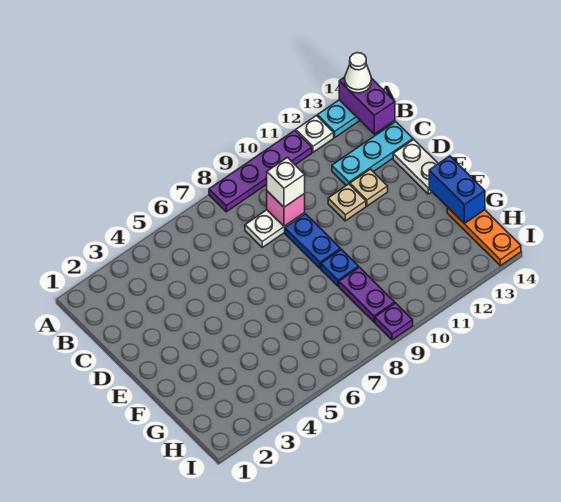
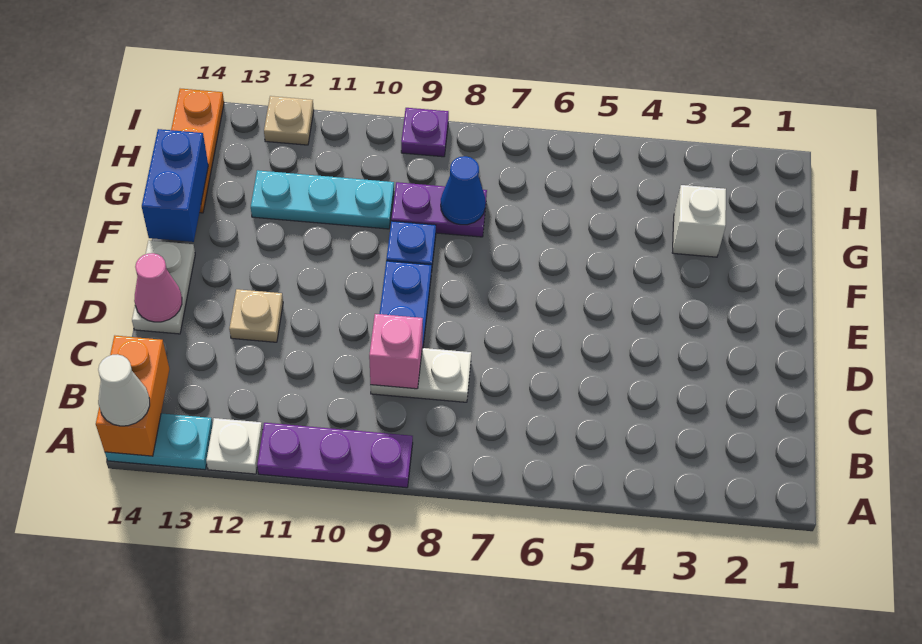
purple plate A8:A11 level 1 -> purple plate A9:A11 level 1
purple brick A14:B14 level 2 -> orange brick A14:B14 level 2
white brick C9 level 3 -> white brick G3 level 1
cyan plate C12:C14 level 1 -> cyan plate G10:G12 level 1
tan plate D11 level 1 -> tan plate I12 level 1
none -> pink cone D14 level 2
none -> blue cone G8 level 2
purple plate G9:H9 level 1 -> purple plate G8:G9 level 1

